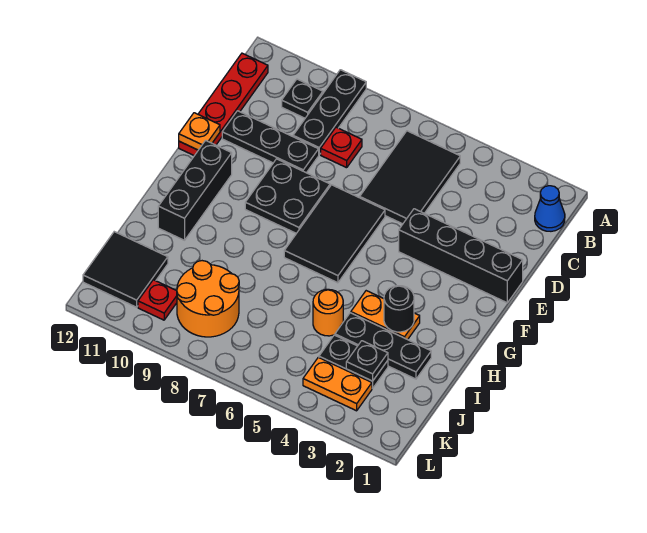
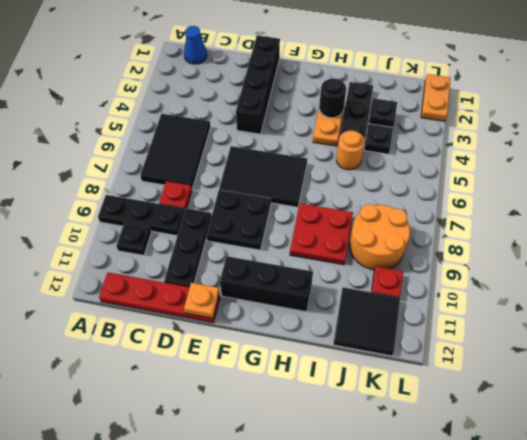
black tile B5:D6 level 1 -> black tile B5:C7 level 1
none -> red plate H8:I9 level 1
orange plate K3:K4 level 1 -> orange plate L1:L2 level 1

